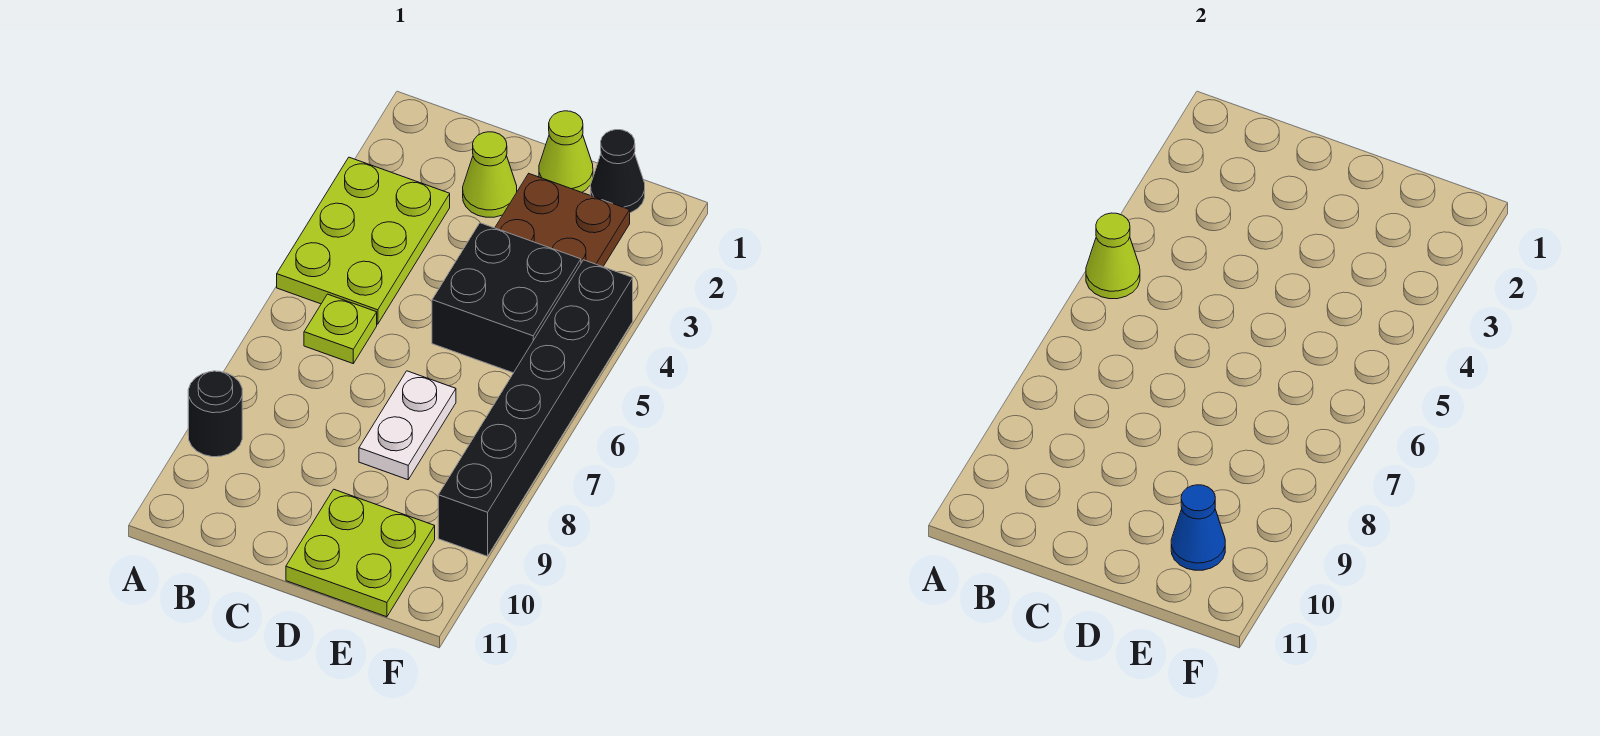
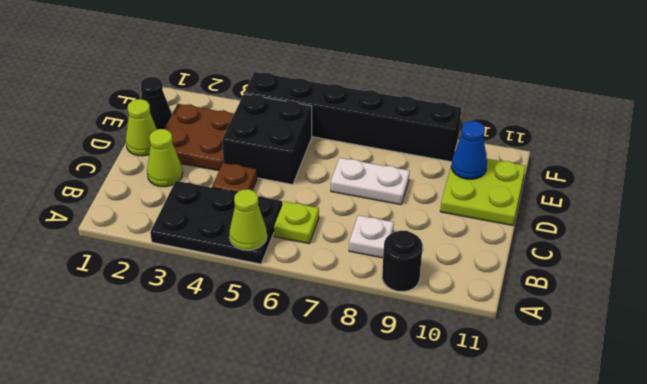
lime plate A3:B5 level 1 -> black plate A3:B5 level 1
none -> white plate B8 level 1
none -> brown plate C4 level 1

